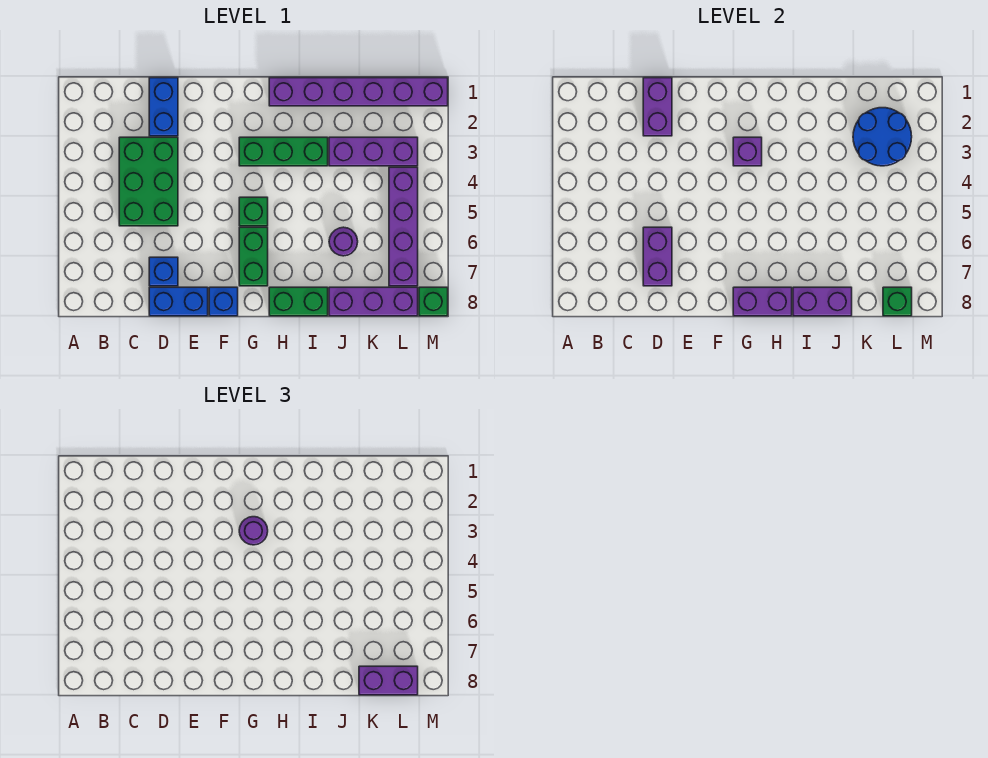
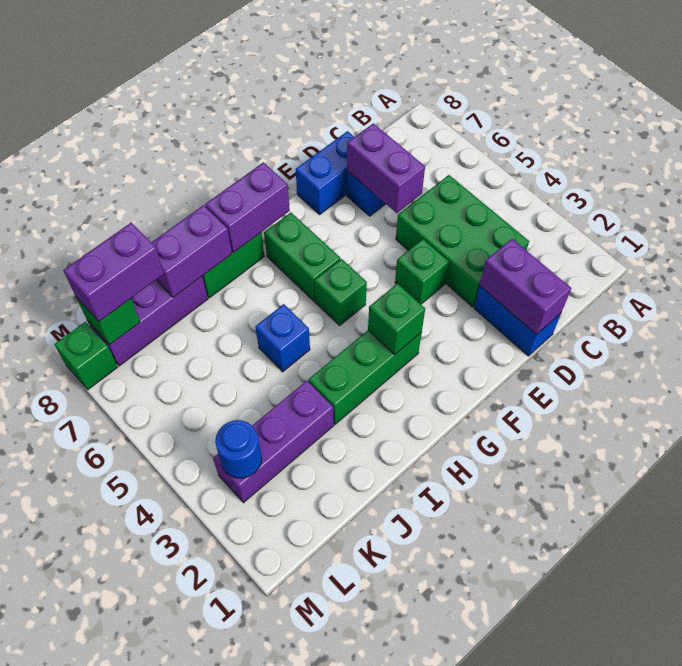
none -> green brick E4 level 1
blue brick F8 level 1 -> blue brick I5 level 1
purple brick G3 level 2 -> green brick G3 level 2
purple round brick G3 level 3 -> none
purple brick H1:M1 level 1 -> none
purple round brick J6 level 1 -> none
blue round brick K2:L3 level 2 -> blue round brick L3 level 2
purple brick L4:L7 level 1 -> none

